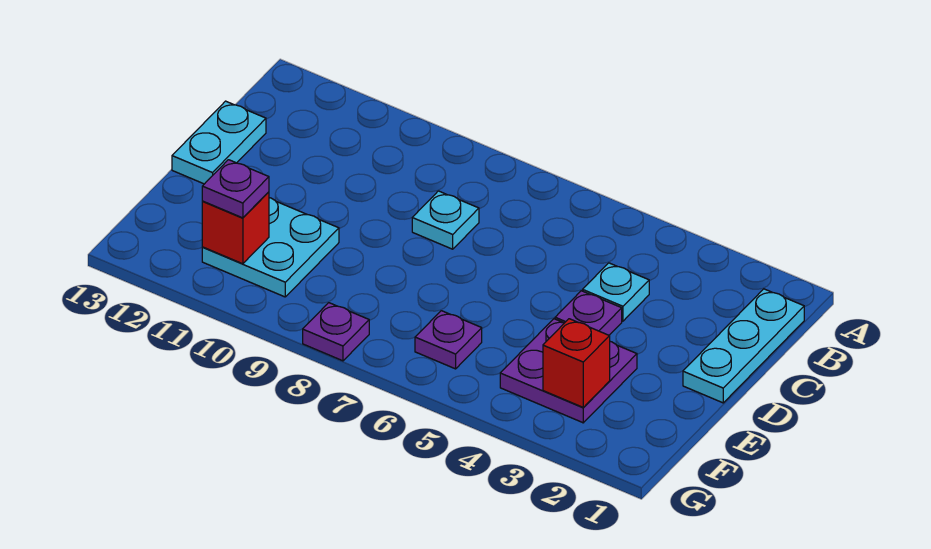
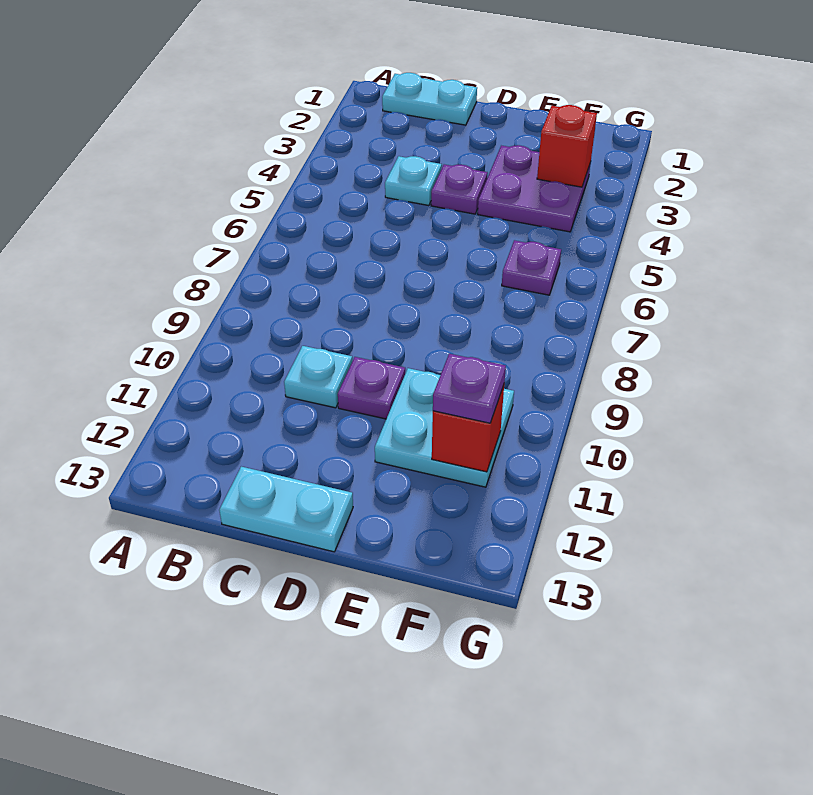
cyan plate B1:D1 level 1 -> cyan plate B1:C1 level 1
cyan plate C8 level 1 -> cyan plate C10 level 1
purple plate G8 level 1 -> purple plate D10 level 1

